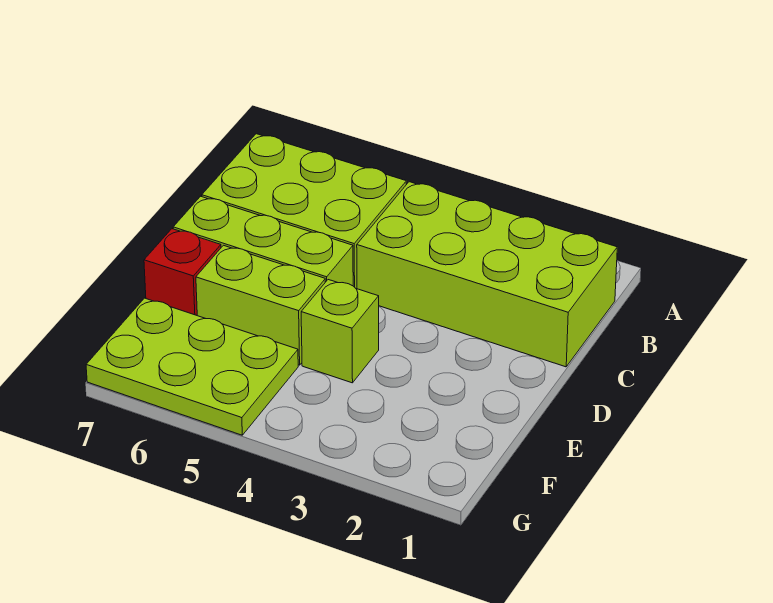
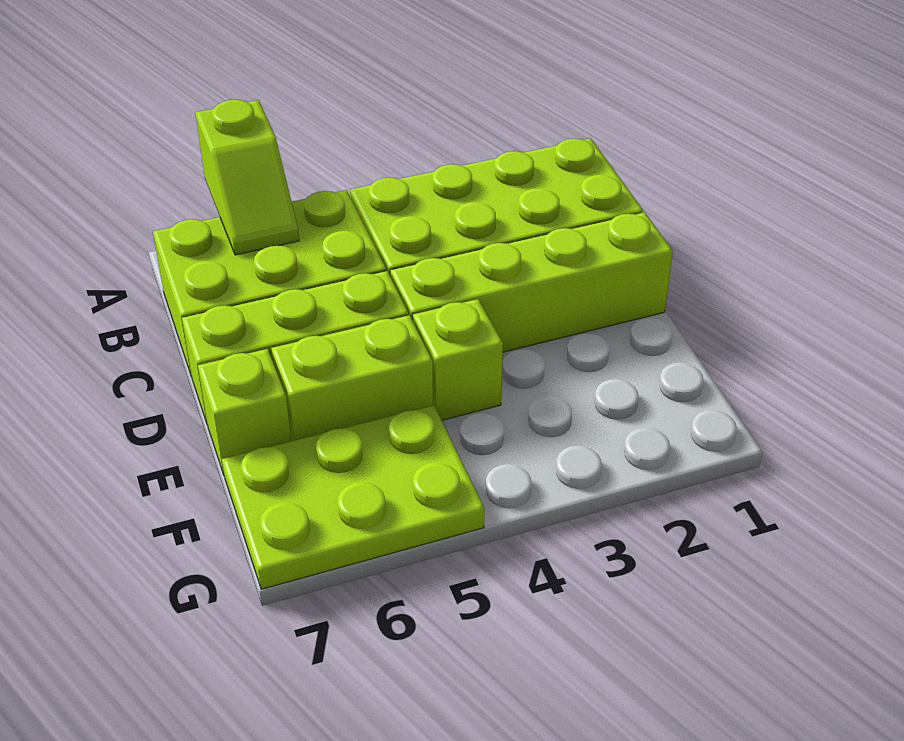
none -> lime slope A6:B6 level 2 top A
none -> lime brick D1:D4 level 1
red brick E7 level 1 -> lime brick E7 level 1

